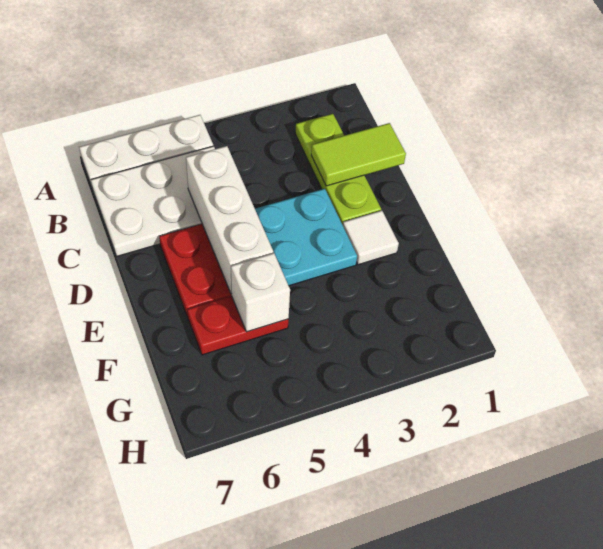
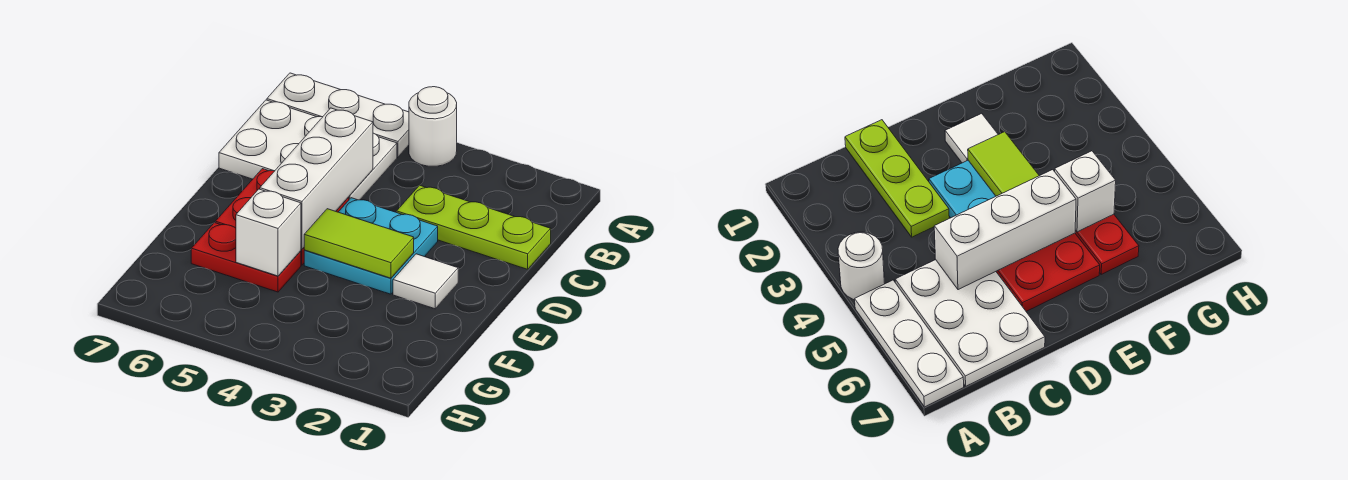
none -> white round brick A4 level 1
lime plate B2:D2 level 1 -> lime plate C1:C3 level 1
lime tile C1:C2 level 2 -> lime tile E3:E4 level 2

